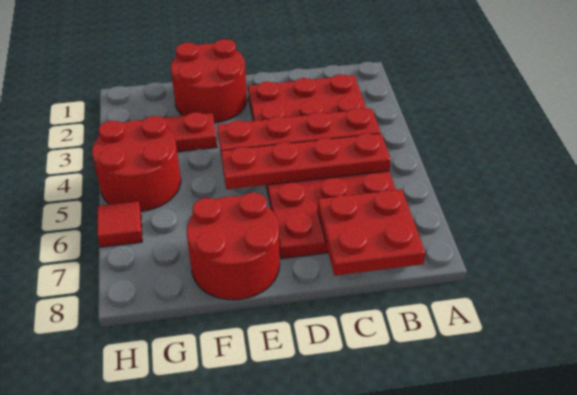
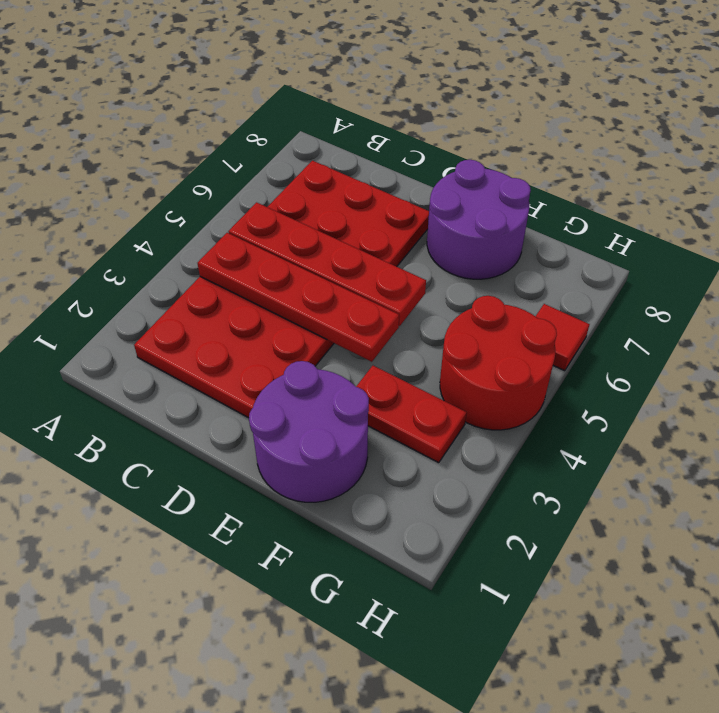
red plate B7:C8 level 2 -> none
red round brick E1:F2 level 1 -> purple round brick E1:F2 level 1
red round brick E7:F8 level 1 -> purple round brick E7:F8 level 1

